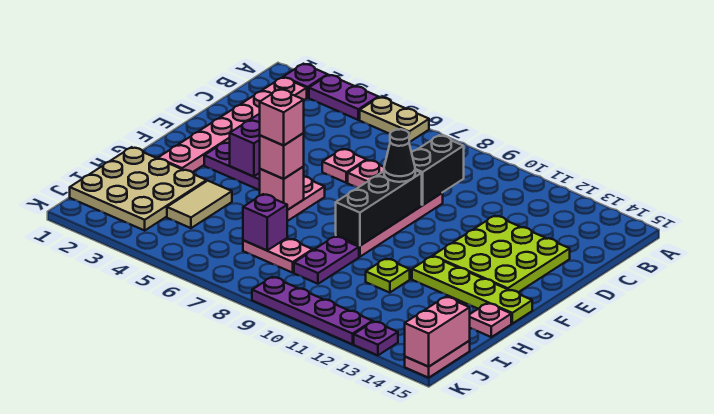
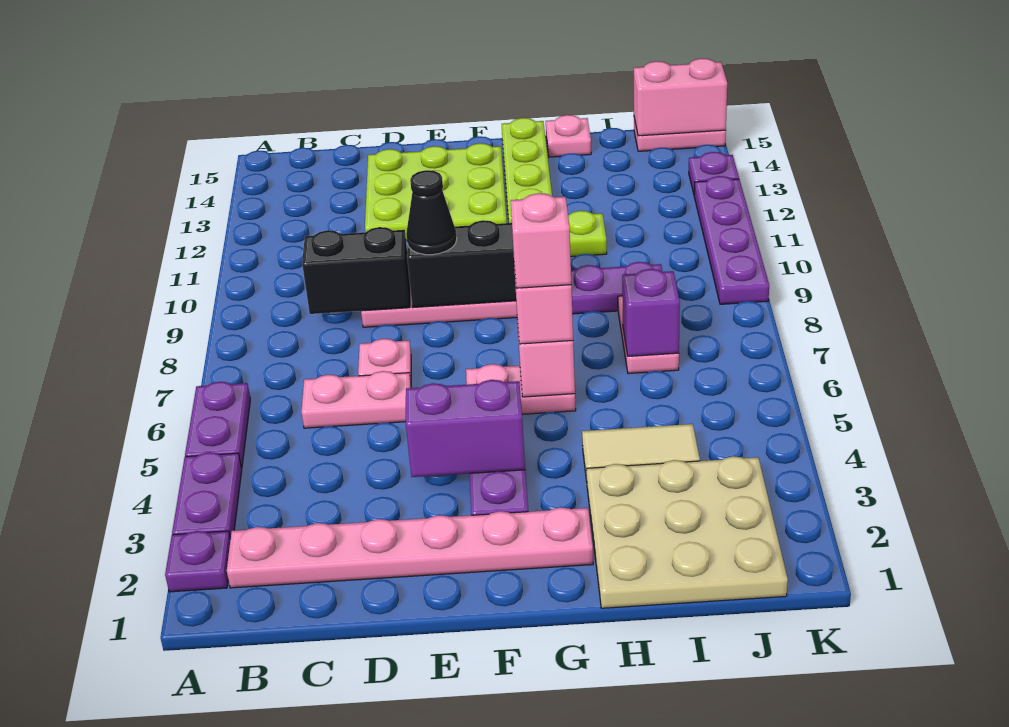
tan plate A5:A6 level 1 -> purple plate A5:A6 level 1
pink plate D6 level 1 -> pink plate C6:D6 level 1

